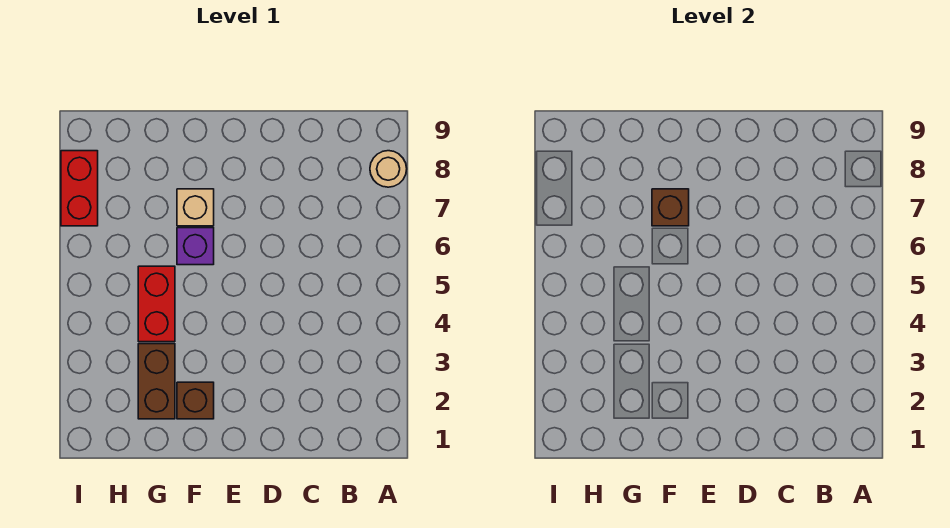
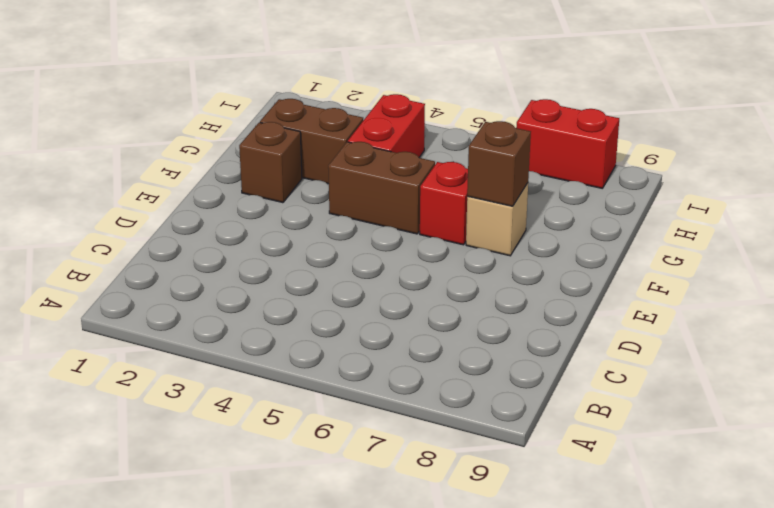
tan round brick A8 level 1 -> none
none -> brown brick F4:F5 level 1
purple brick F6 level 1 -> red brick F6 level 1
red brick G4:G5 level 1 -> red brick G4:H4 level 1

